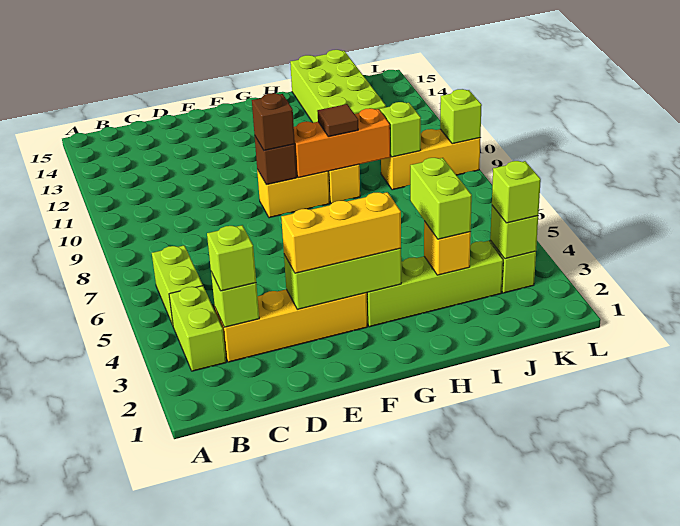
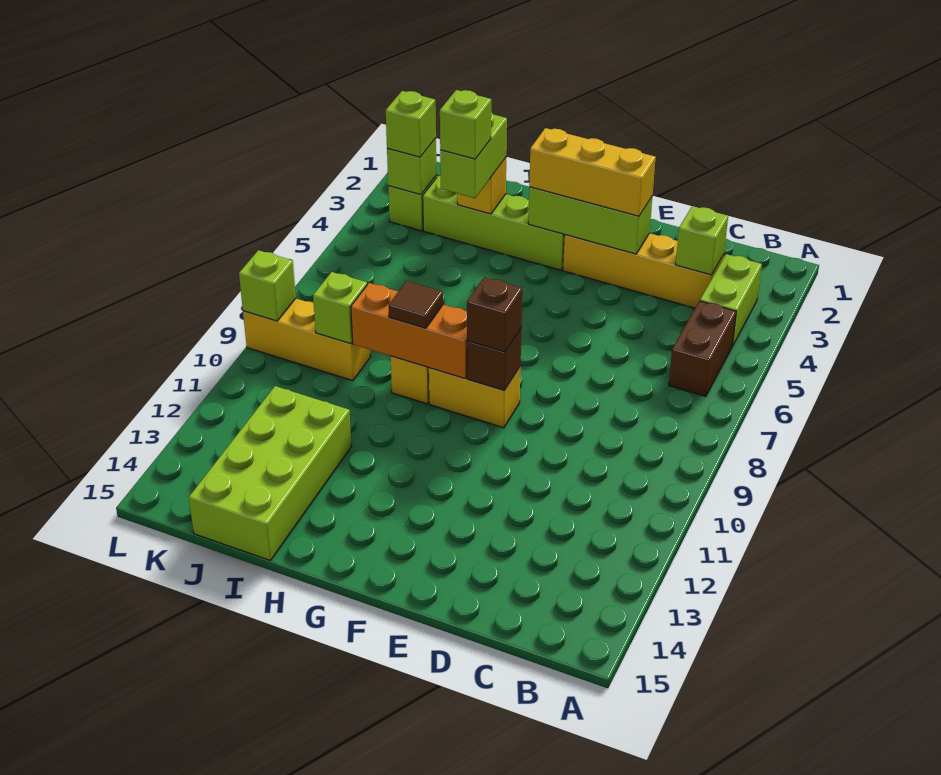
lime brick B5:B6 level 1 -> brown brick B5:B6 level 1
lime brick C3 level 3 -> lime brick I4 level 4

